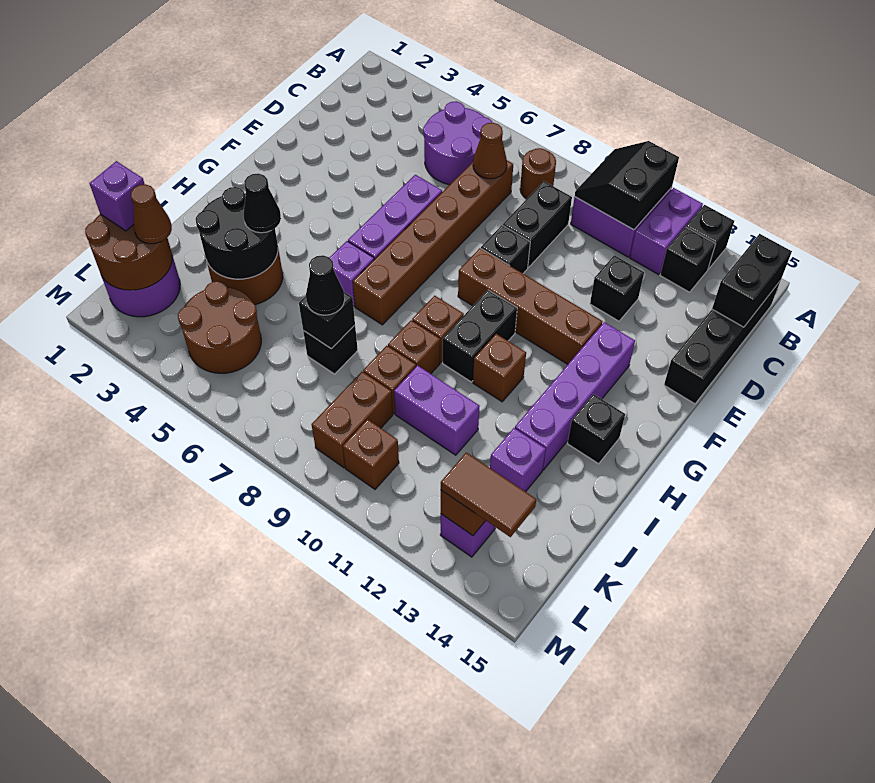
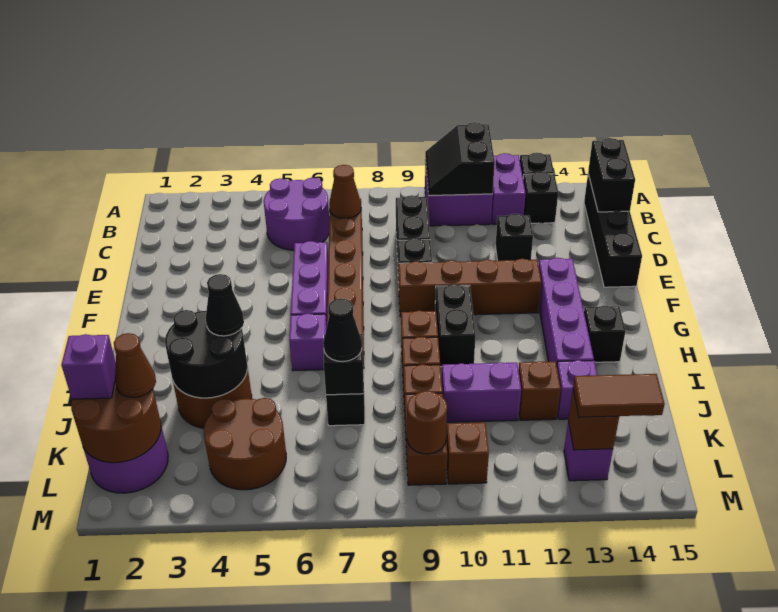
brown round brick B8 level 1 -> brown round brick L9 level 2
brown brick H11 level 1 -> brown brick J12 level 1

